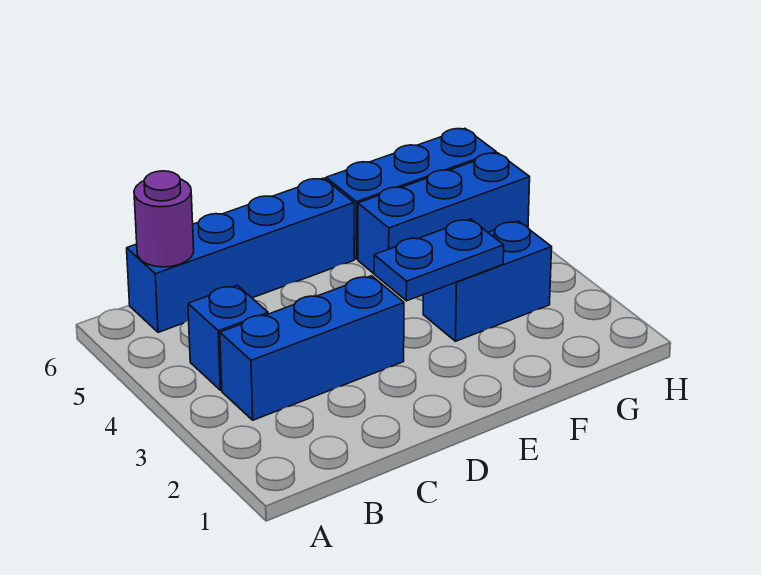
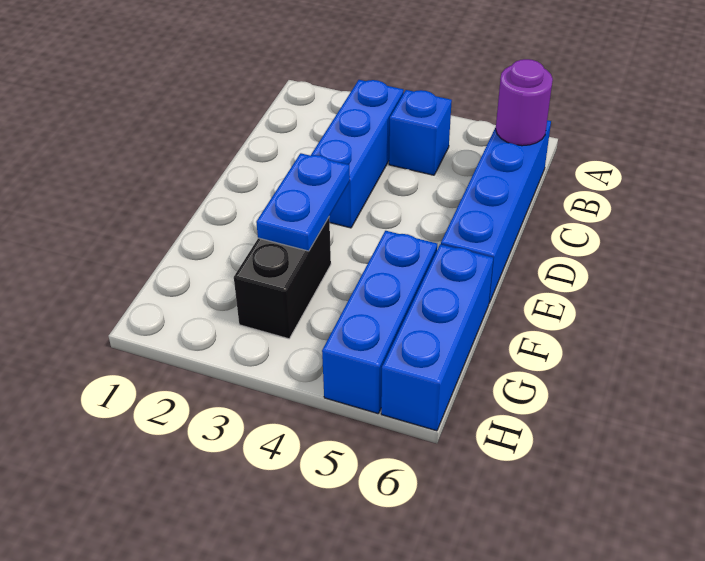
blue brick F3:G3 level 1 -> black brick F3:G3 level 1

